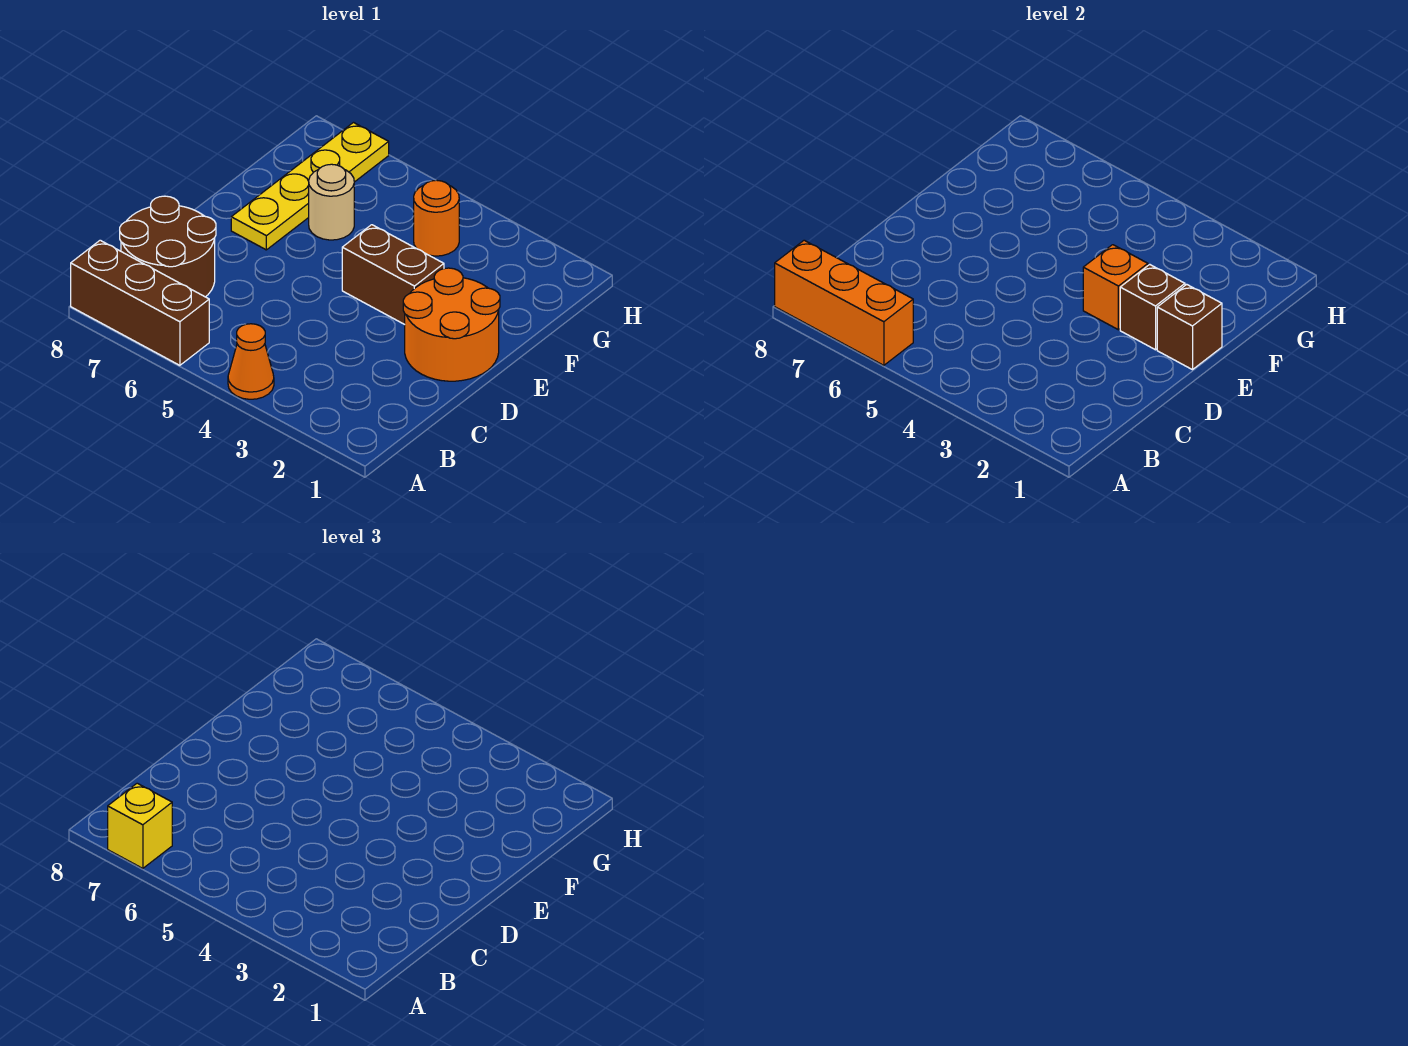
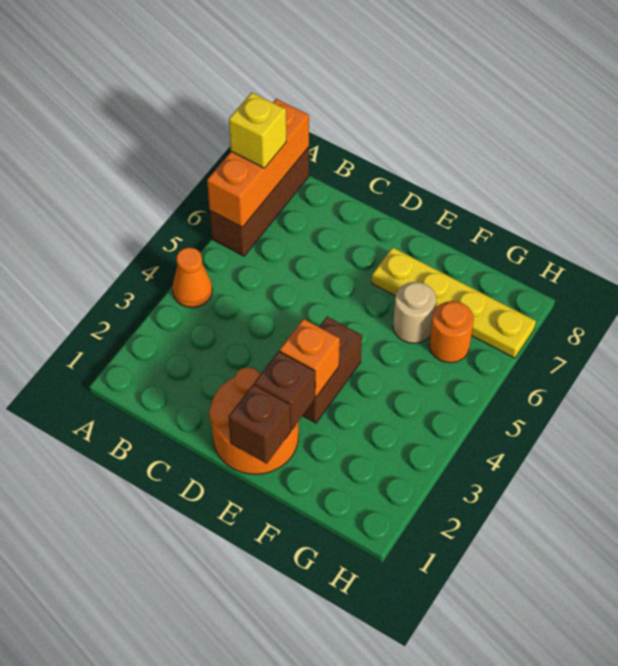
brown round brick B7:C8 level 1 -> none
orange round brick G4 level 1 -> orange round brick G6 level 1

